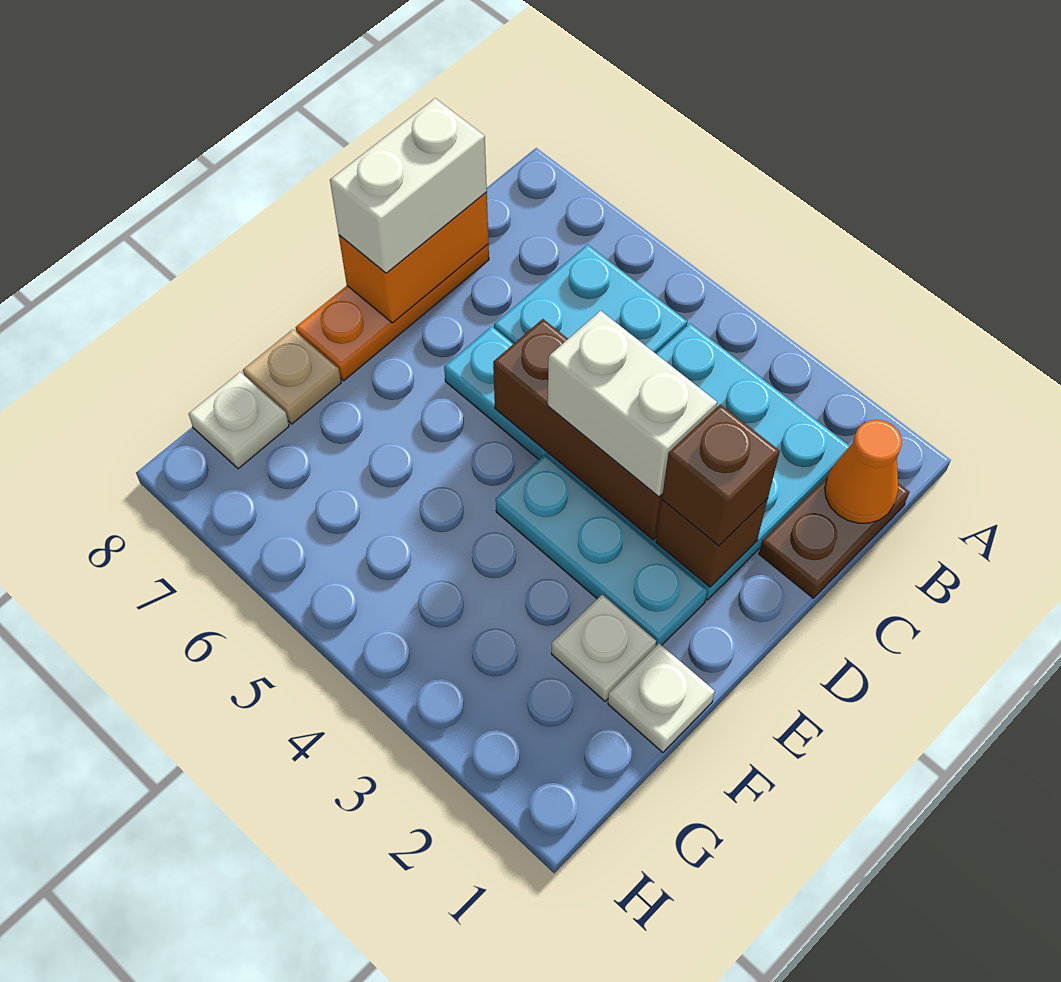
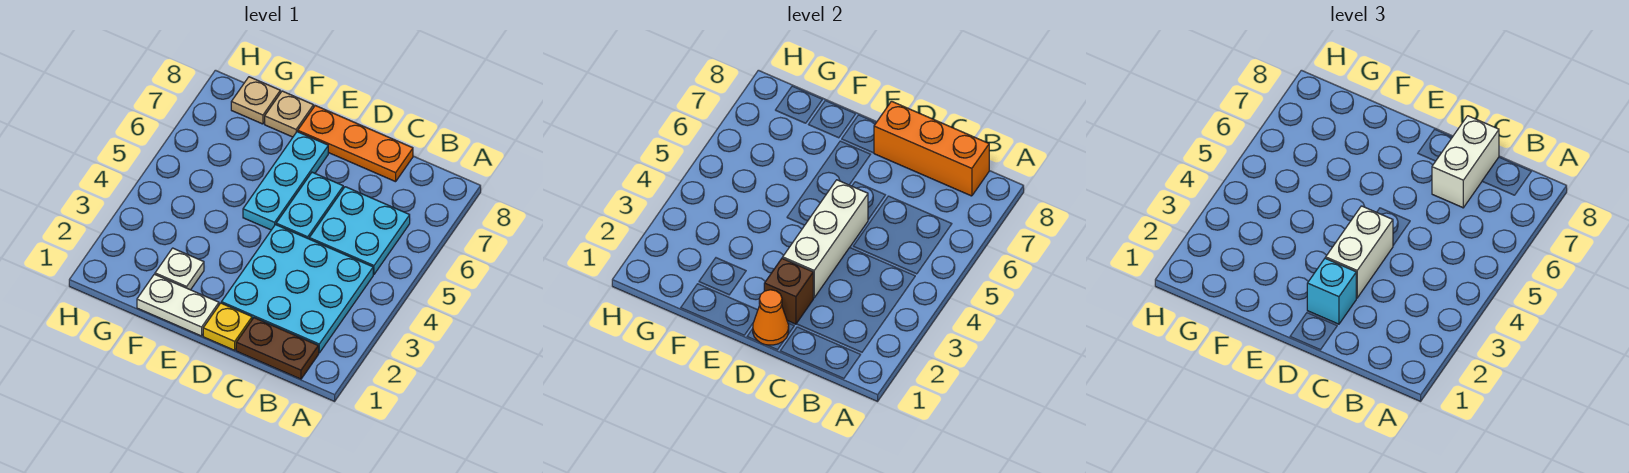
orange cone B1 level 2 -> orange cone D1 level 2
orange brick C8:D8 level 2 -> orange brick B8:D8 level 2
white brick C8:D8 level 3 -> white brick C7:C8 level 3
none -> yellow plate D1 level 1
brown brick D2 level 3 -> cyan brick D2 level 3
brown brick D3:D5 level 2 -> white brick D3:D5 level 2
cyan plate E2:E4 level 1 -> cyan plate E5:E7 level 1
white plate F1 level 1 -> white plate E1:F1 level 1
white plate G8 level 1 -> tan plate G8 level 1

